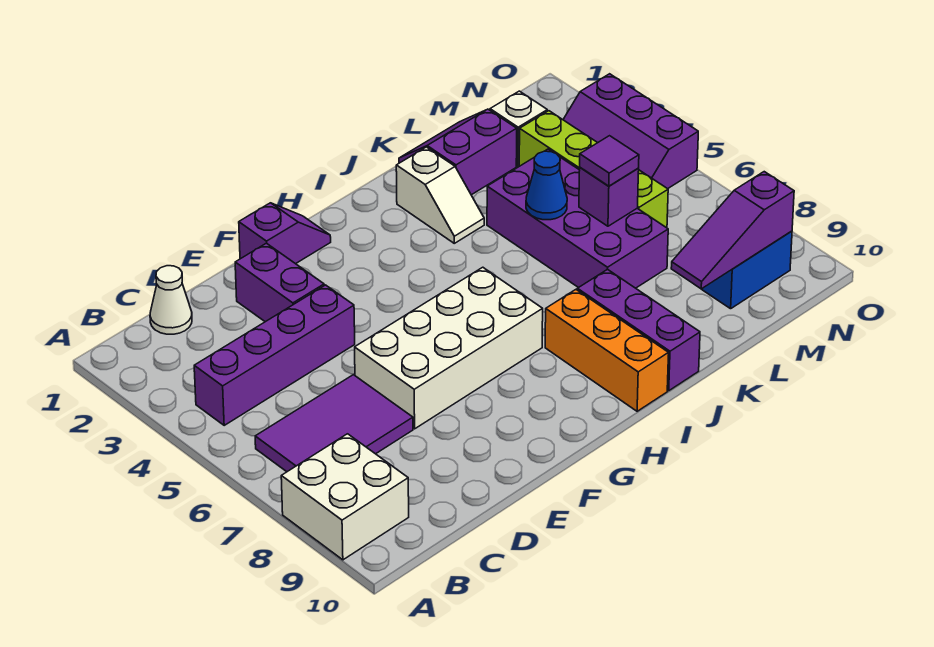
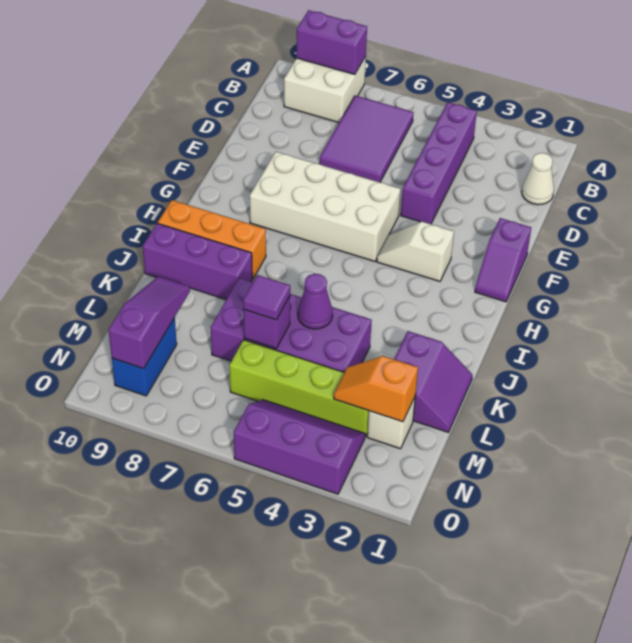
purple brick E2:E3 level 1 -> purple brick A8:A9 level 2
white brick E6:H7 level 1 -> white brick F5:G8 level 1
white slope J2:J3 level 1 top 2 -> white slope G3:G4 level 1 top 3
blue cone K5 level 2 -> purple cone K5 level 2
none -> orange slope M2:M3 level 2 top 2

